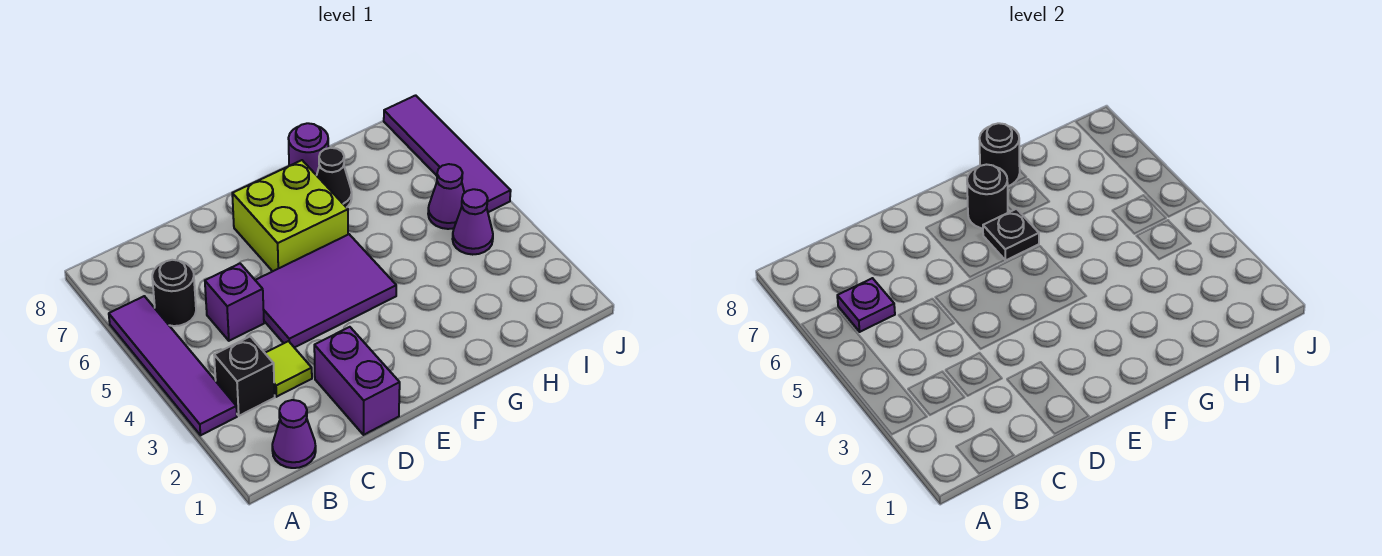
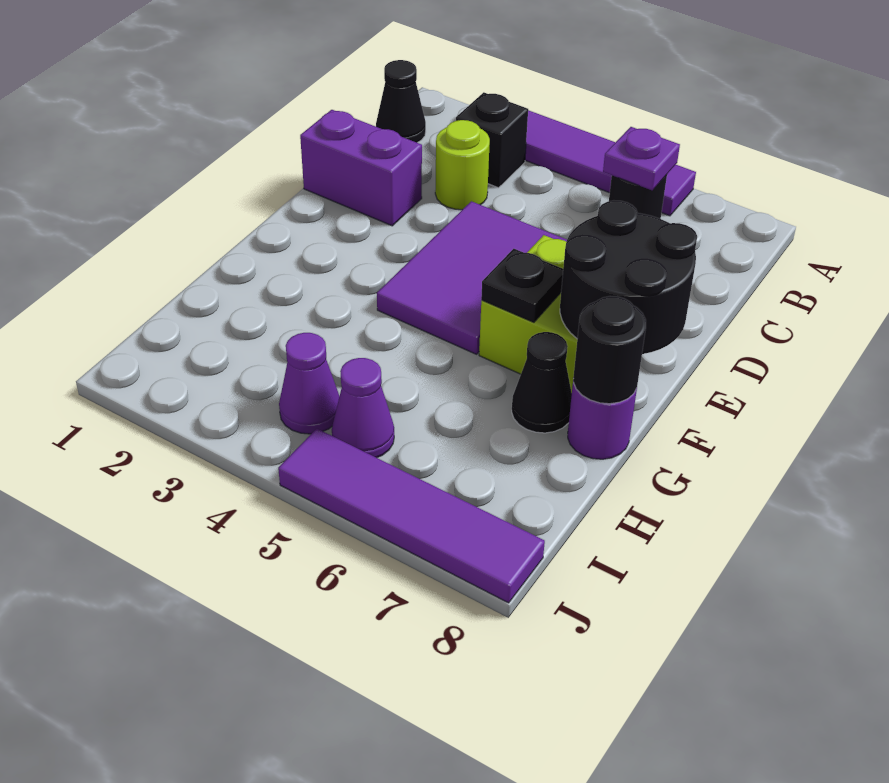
purple cone B1 level 1 -> black cone B1 level 1
lime tile C3 level 1 -> lime round brick C3 level 1
purple brick C5 level 1 -> none
black round brick F7 level 2 -> black round brick E7:F8 level 2

